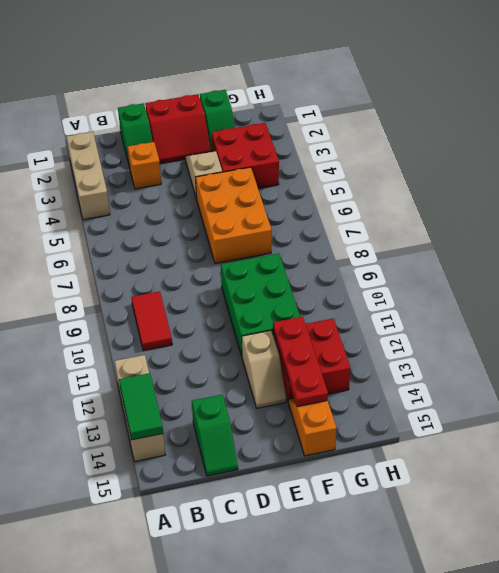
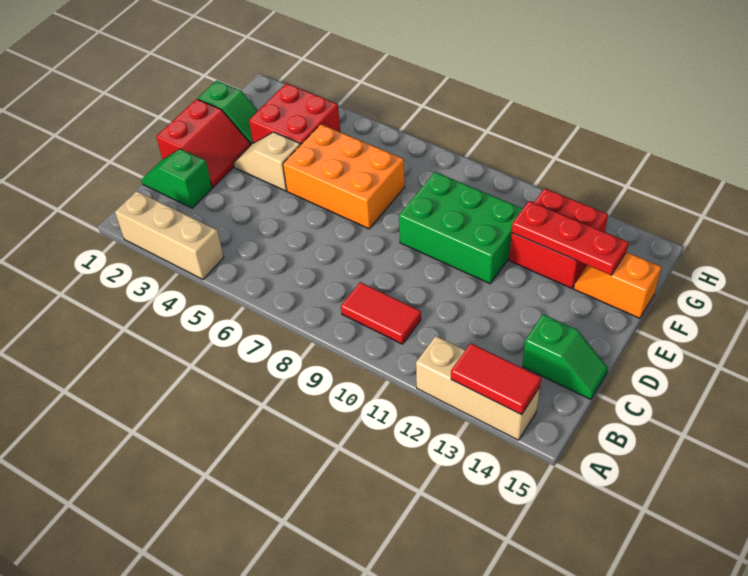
green tile A13:A14 level 2 -> red tile A13:A14 level 2
green slope C1:C2 level 1 top 1 -> green slope C1:C2 level 1 top 2
orange brick C3 level 1 -> none
tan slope E12:E13 level 1 top 12 -> none

